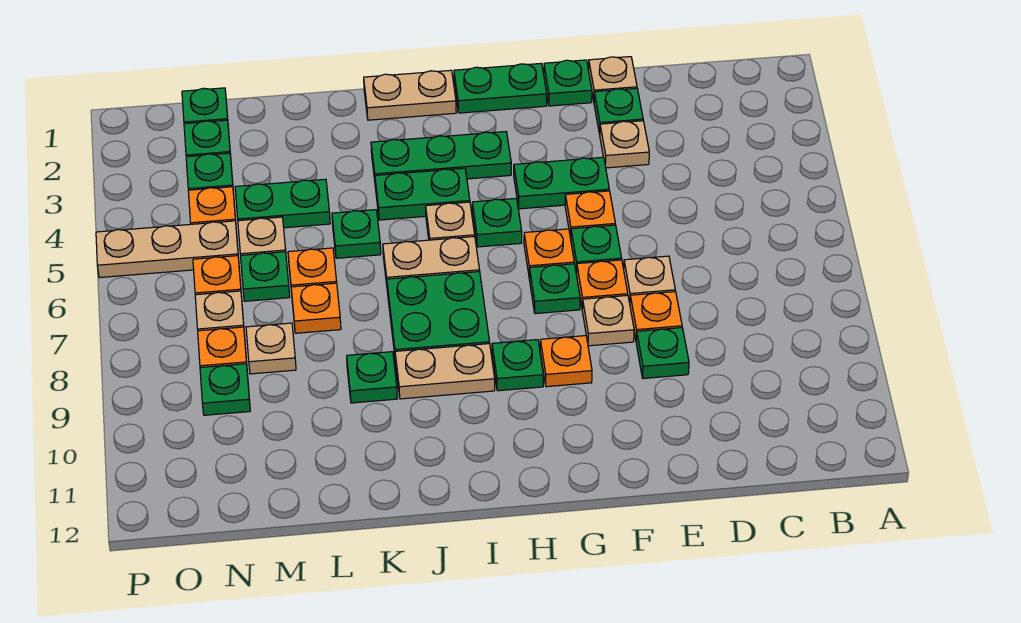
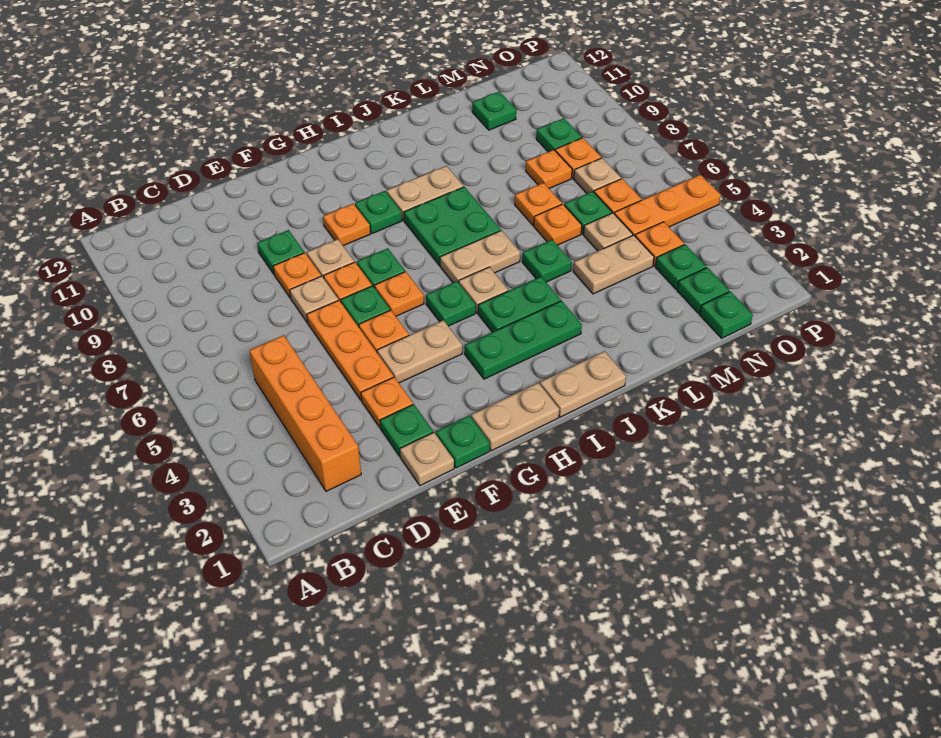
none -> orange brick C2:C5 level 1
tan plate E3 level 1 -> orange plate E3 level 1
none -> orange plate E4:E6 level 1
green plate F4:G4 level 1 -> tan plate F4:G4 level 1
green plate G1:H1 level 1 -> tan plate G1:H1 level 1
green plate K9 level 1 -> green plate M11 level 1
green plate L4:M4 level 1 -> tan plate L4:M4 level 1
tan plate M8 level 1 -> orange plate M8 level 1
tan plate N5:P5 level 1 -> orange plate N5:P5 level 1

